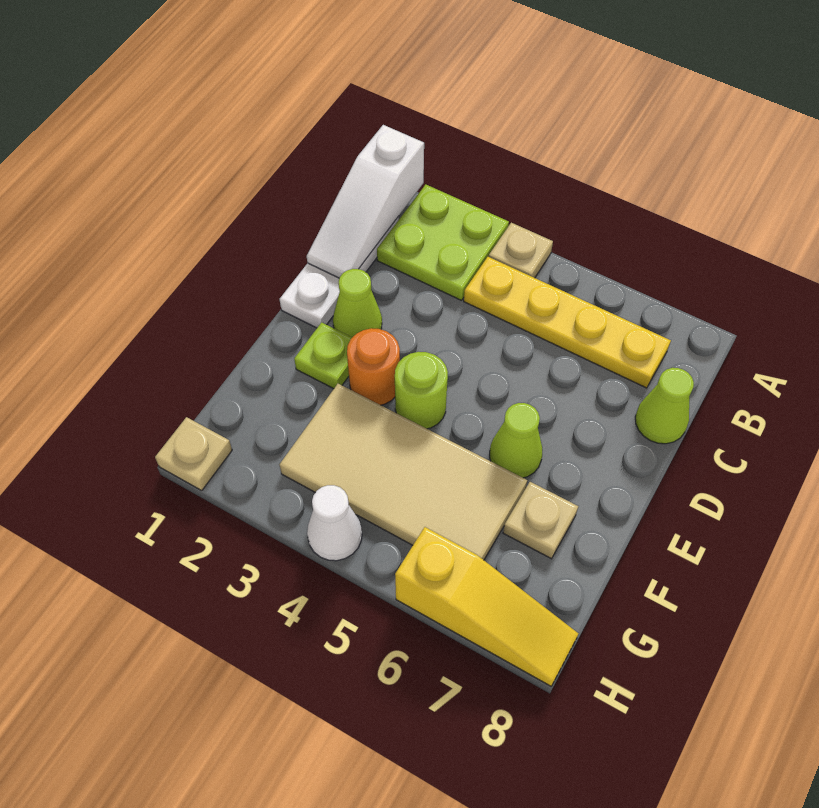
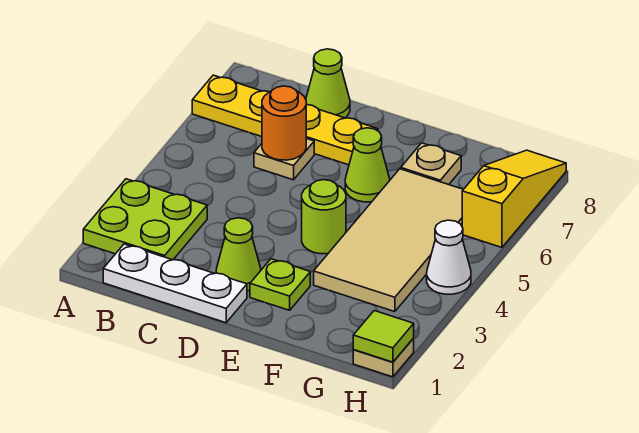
white slope A1:C1 level 2 top A -> none
tan plate A4 level 1 -> tan plate C6 level 1
yellow plate B4:B7 level 1 -> yellow plate A7:D7 level 1
orange round brick E3 level 1 -> orange round brick C6 level 2
none -> lime tile H1 level 2

